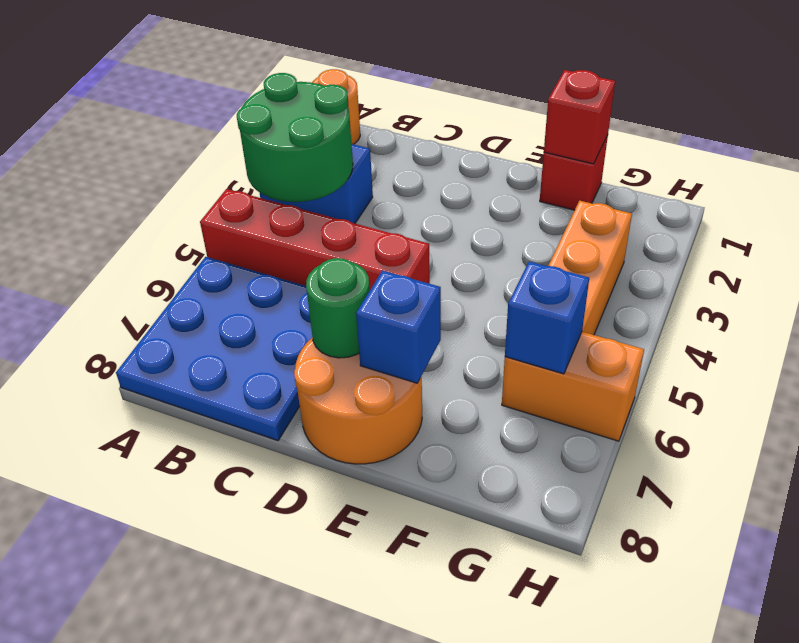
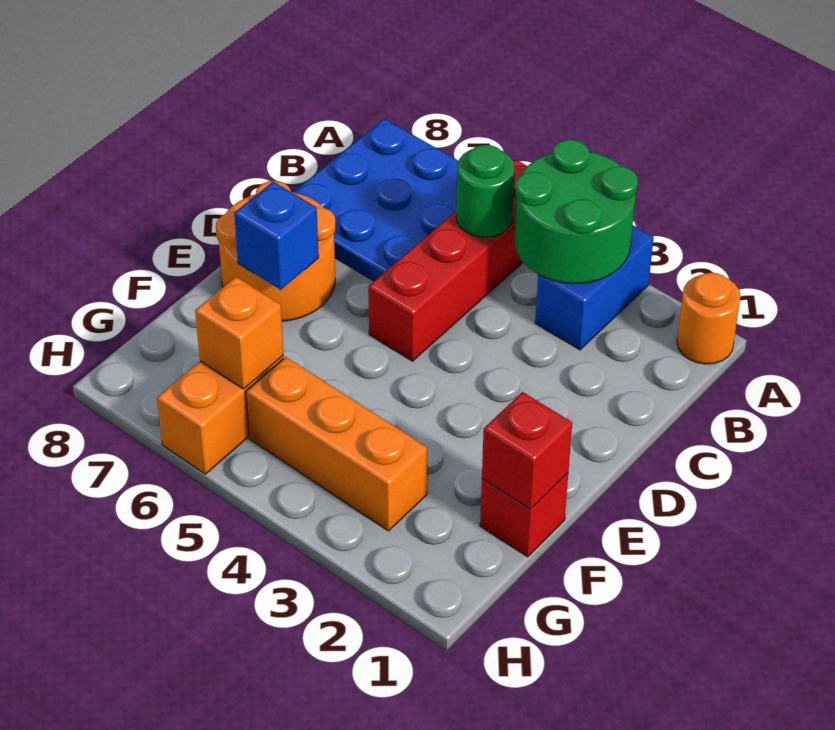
green round brick D7 level 2 -> green round brick B5 level 2
blue brick G6 level 2 -> orange brick G6 level 2

